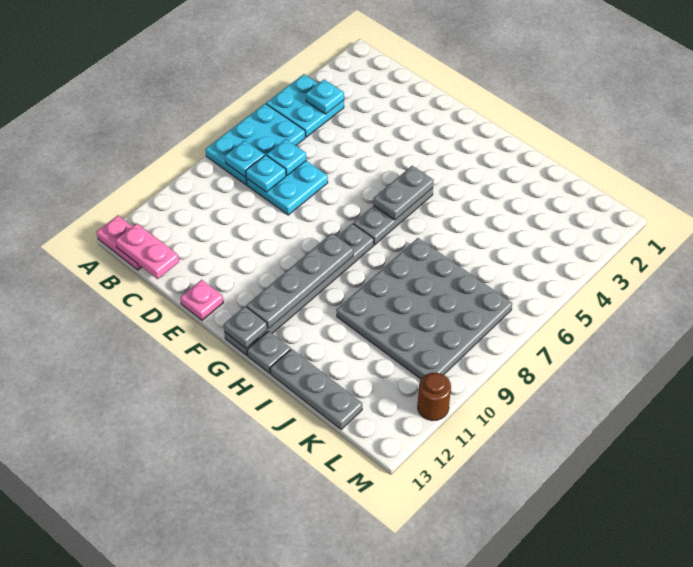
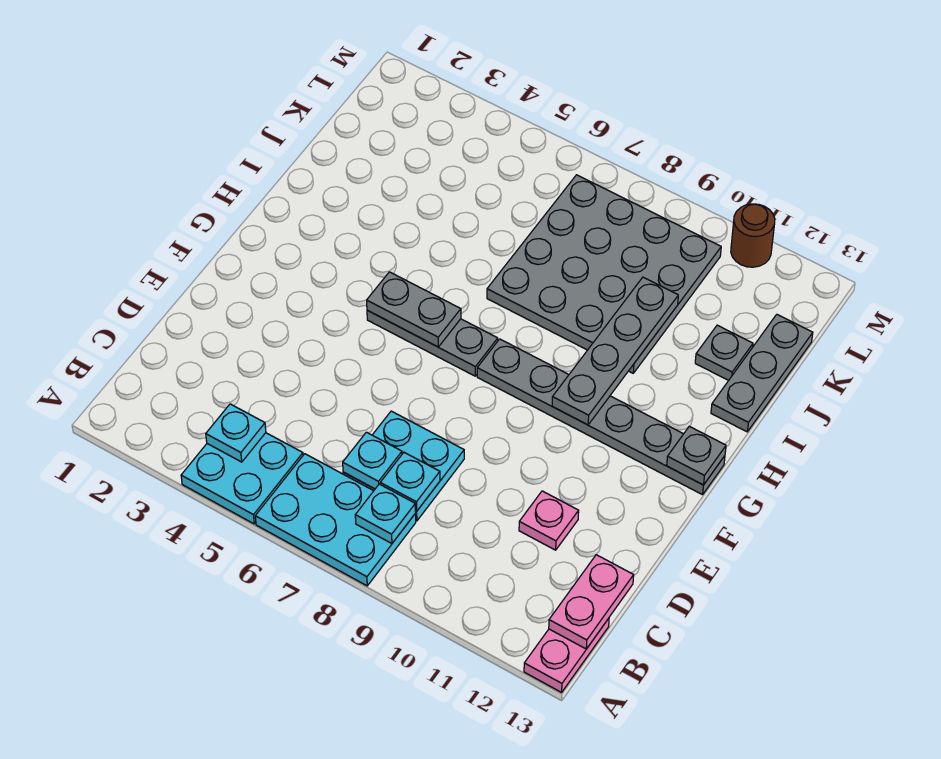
pink plate E13 level 1 -> pink plate D11 level 1
grey plate G9:G12 level 2 -> grey plate G10:J10 level 2
grey plate H13 level 1 -> grey plate J12 level 1

